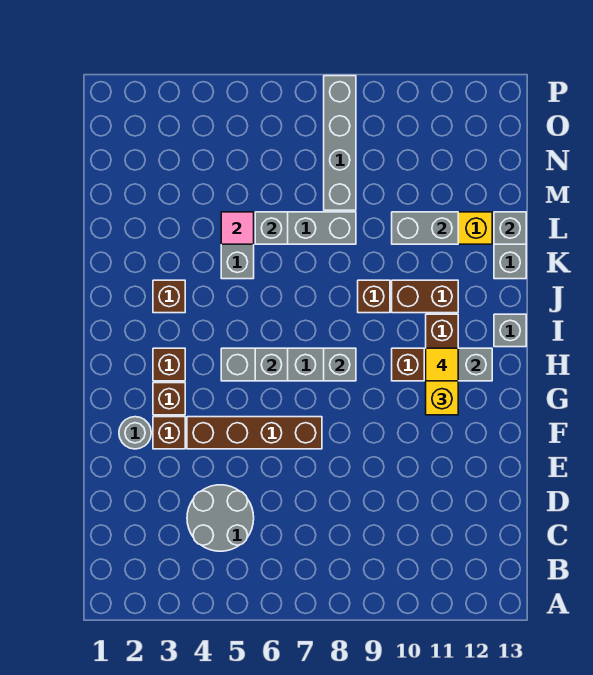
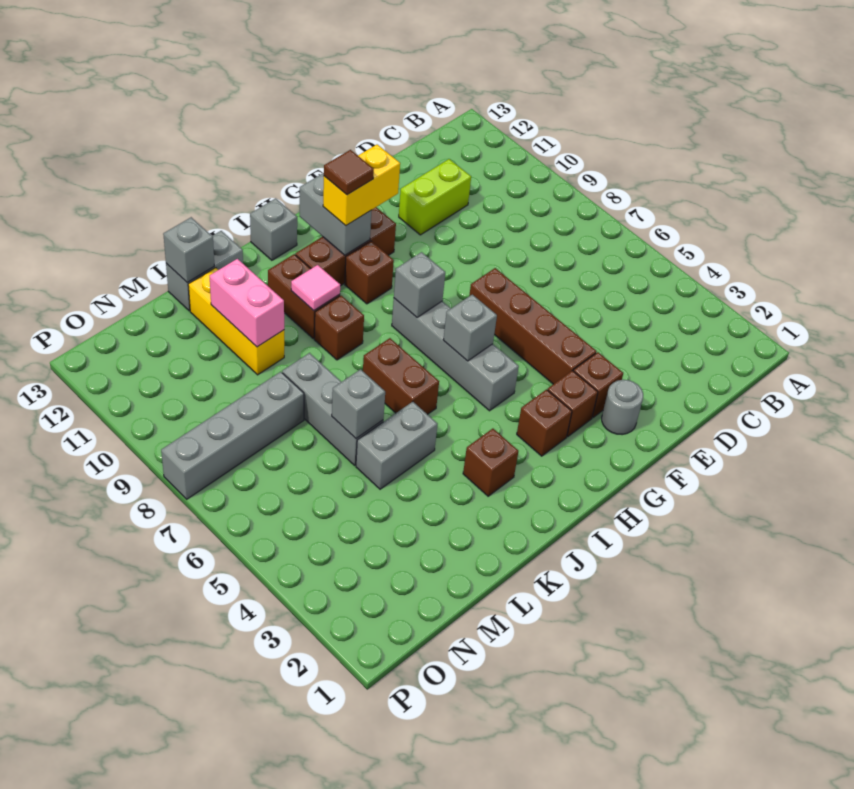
grey round brick C4:D5 level 1 -> none
none -> lime brick D11:E11 level 1
yellow tile H11 level 4 -> brown tile H11 level 4
none -> brown brick J6:J7 level 1
pink tile L5 level 2 -> pink tile J10 level 2
grey brick L10:L11 level 2 -> pink brick L10:L11 level 2

